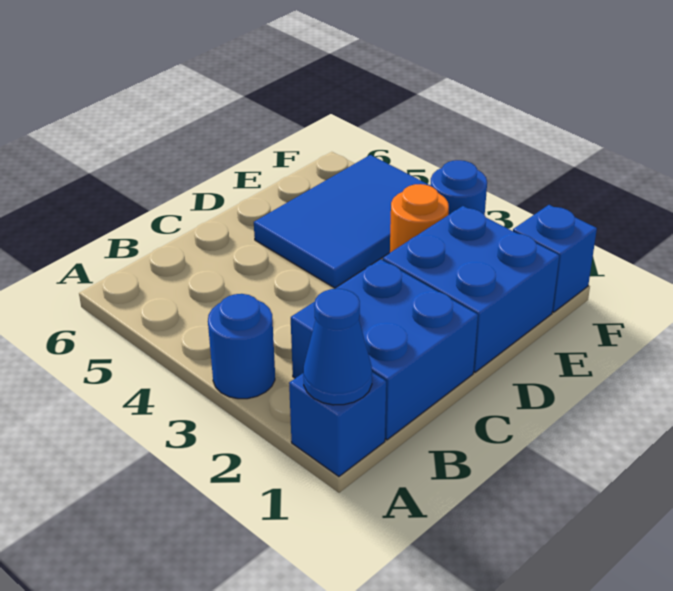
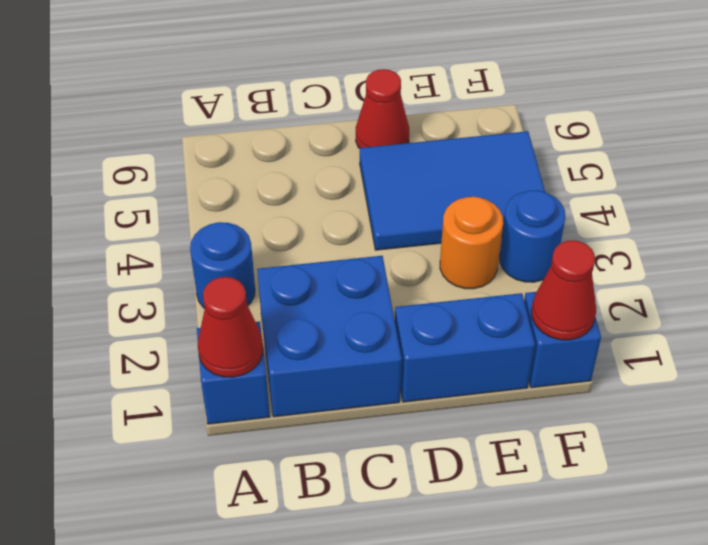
blue cone A1 level 2 -> red cone A1 level 2
blue brick D1:E2 level 1 -> blue brick D1:E1 level 1
none -> red cone D6 level 1
none -> red cone F1 level 2

